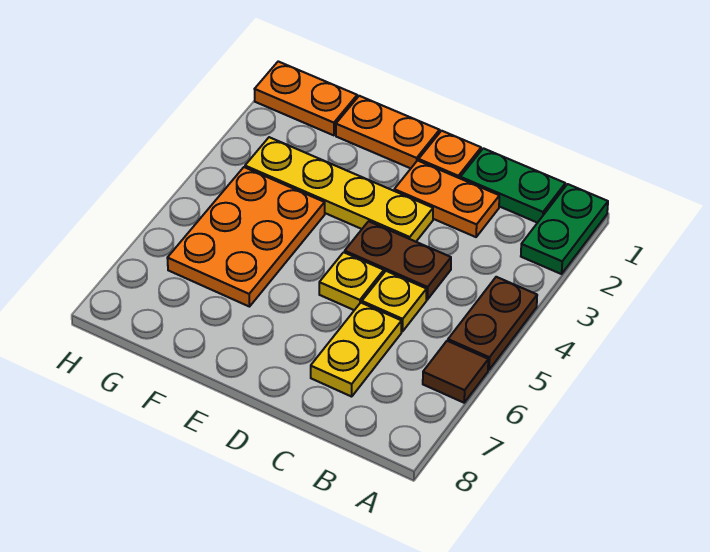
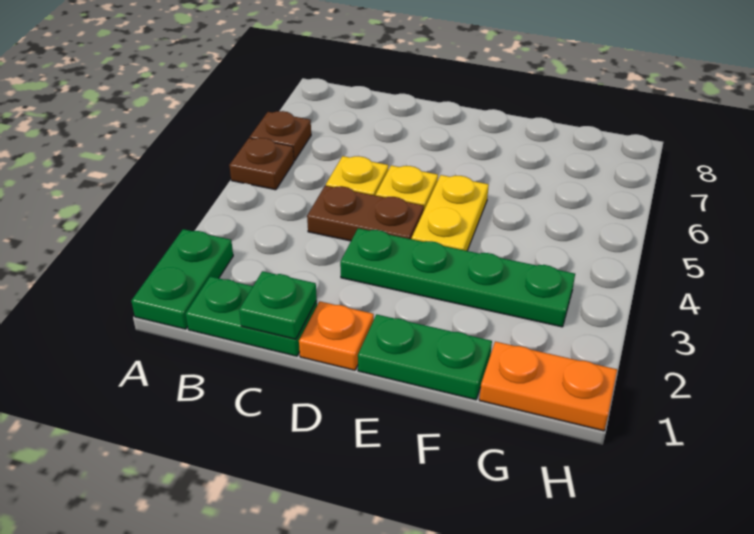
brown plate A4:A5 level 1 -> brown plate A5 level 1
brown tile A6 level 1 -> brown plate A6 level 1
none -> green plate C1 level 2
orange plate C2:D2 level 1 -> none
yellow plate C6:C7 level 1 -> yellow plate E4:E5 level 1
yellow plate D3:G3 level 1 -> green plate D3:G3 level 1
orange plate E1:F1 level 1 -> green plate E1:F1 level 1
orange plate F4:G6 level 1 -> none

